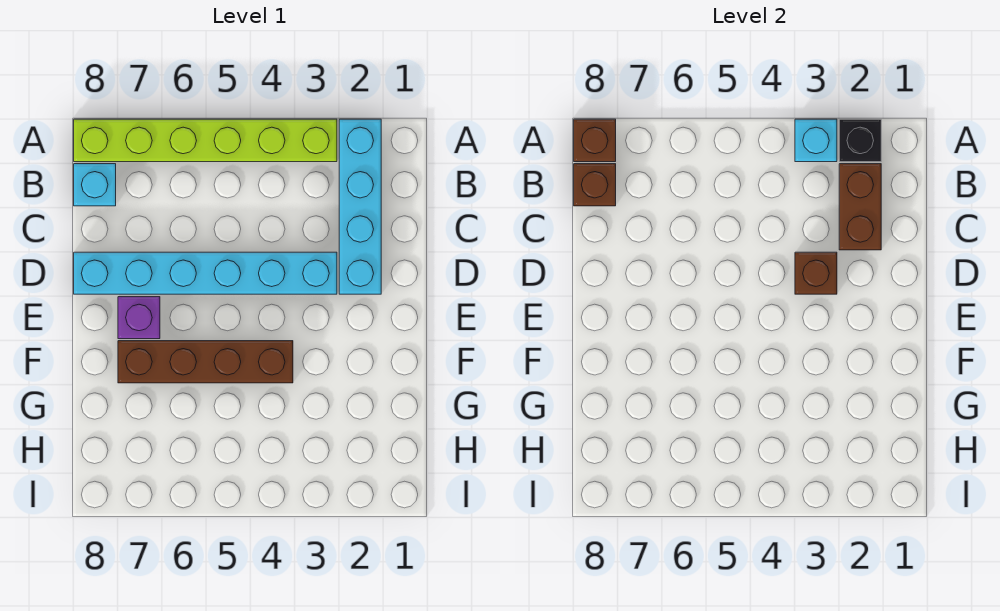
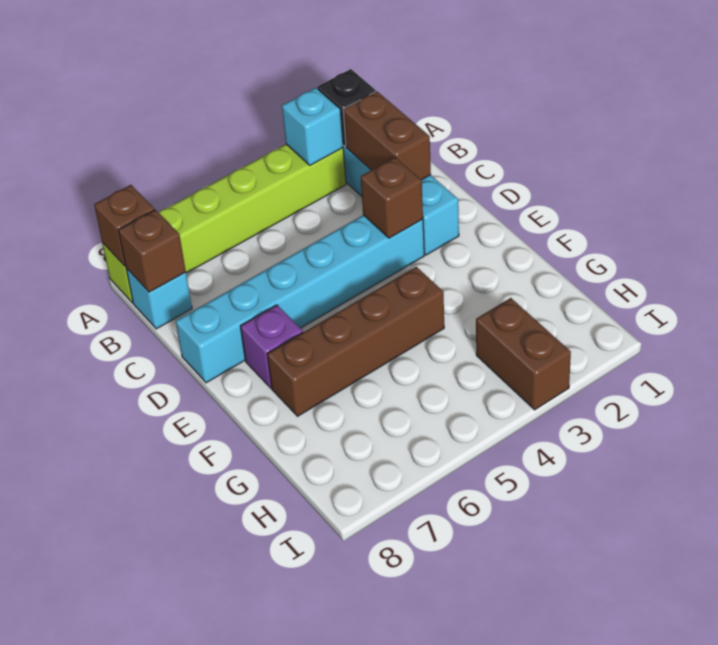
none -> brown brick H3:I3 level 1

